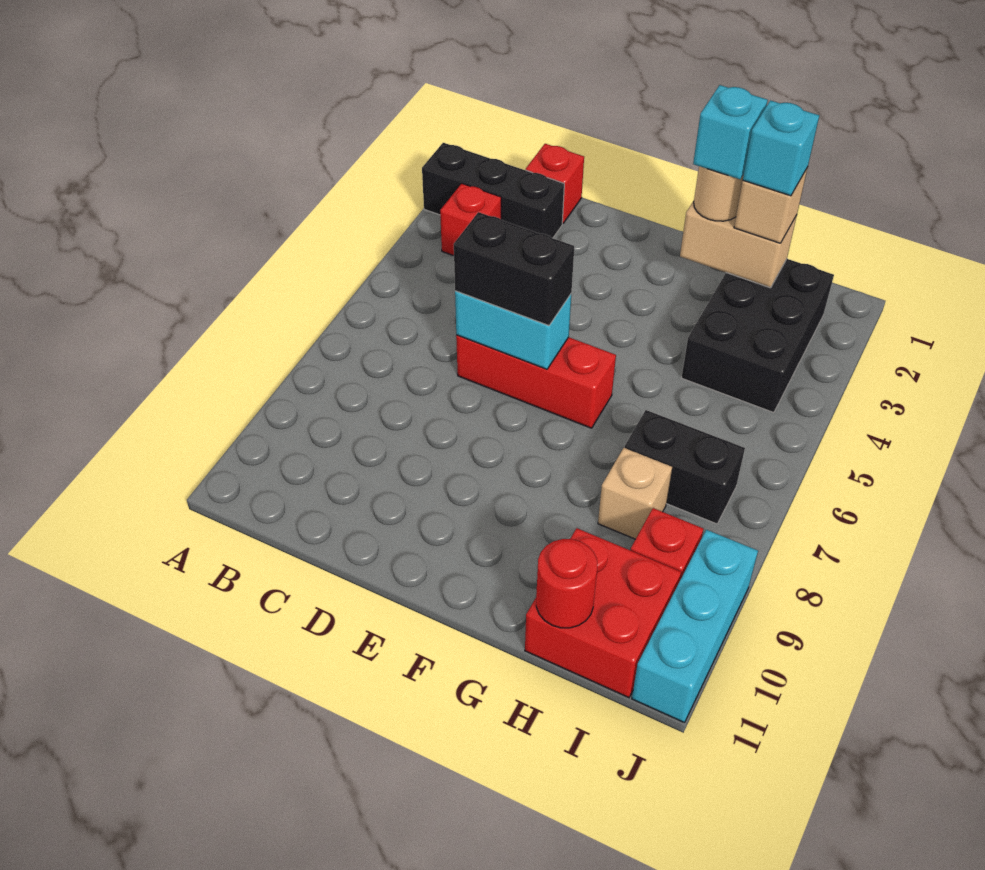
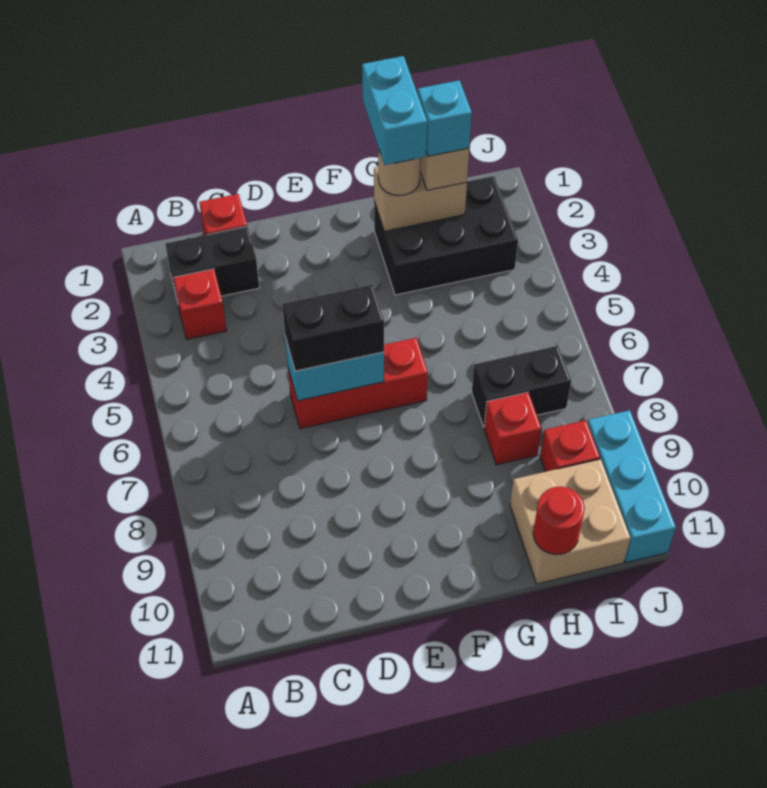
black brick A2:C2 level 1 -> black brick B2:C2 level 1
cyan brick G2 level 4 -> cyan brick G1:G2 level 4
black brick H2:I4 level 1 -> black brick G2:I3 level 1
tan brick H8 level 1 -> red brick H8 level 1
red brick H10:I11 level 1 -> tan brick H10:I11 level 1

